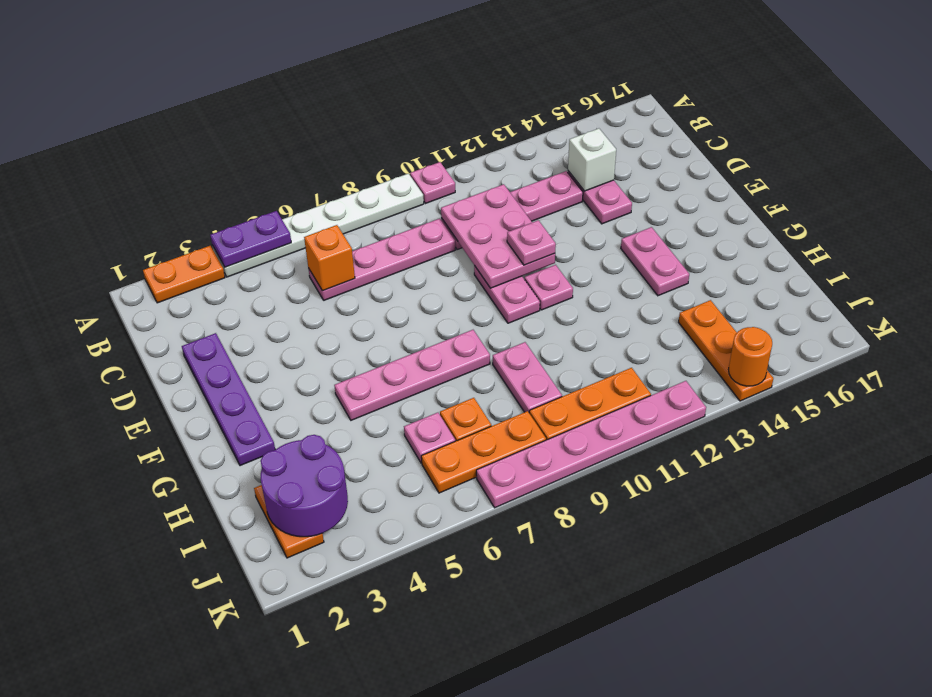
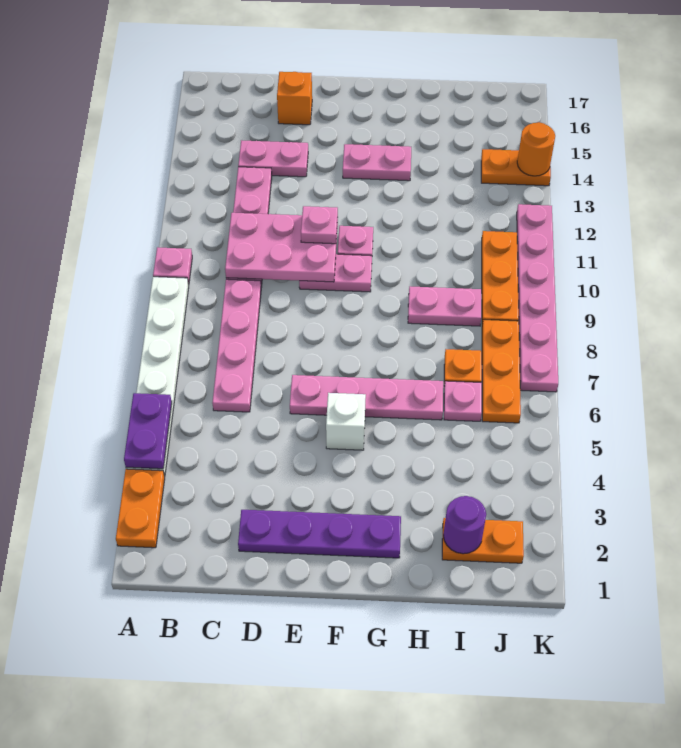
orange brick C6 level 2 -> orange brick D16 level 1
white brick C14 level 2 -> white brick F5 level 1
pink plate G5:G8 level 1 -> pink plate E6:H6 level 1
purple round brick I2:J3 level 2 -> purple round brick I2 level 2
orange plate I14:K14 level 1 -> orange plate J14:K14 level 1

